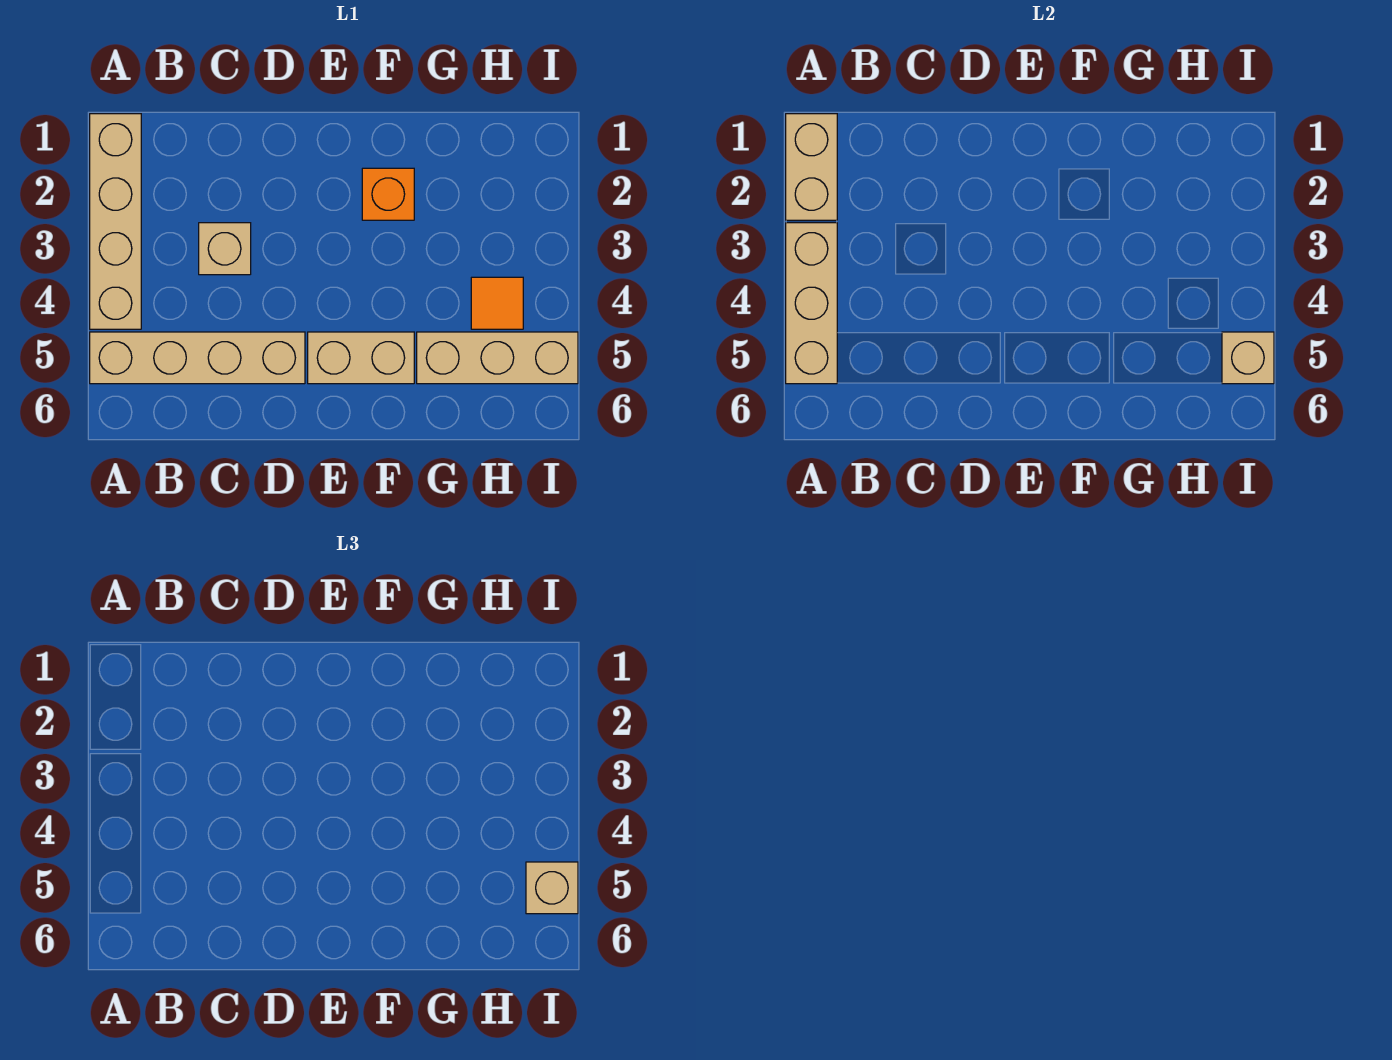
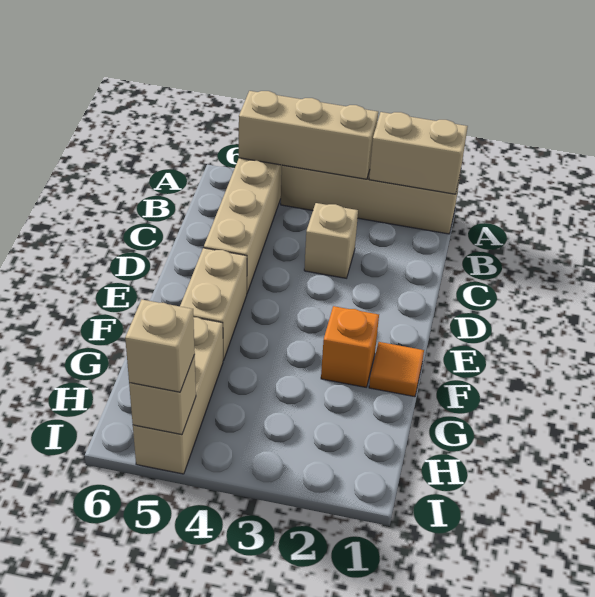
orange tile H4 level 1 -> orange tile F1 level 1

